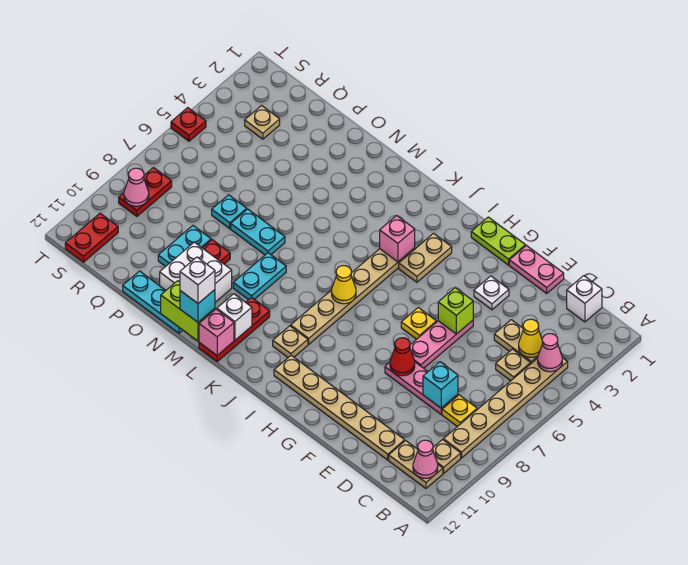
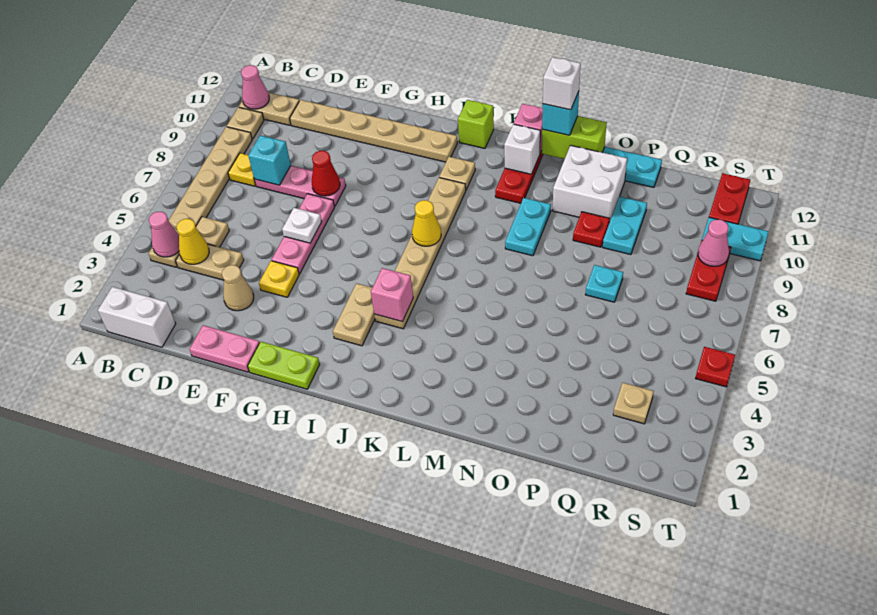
white brick C1 level 1 -> white brick B1:C1 level 1
none -> tan cone E3 level 1
white plate F3 level 1 -> white plate F6 level 2
lime brick F5 level 2 -> lime brick J12 level 1
yellow plate G6 level 1 -> yellow plate F4 level 1
cyan plate N7:O7 level 1 -> cyan plate S10:T10 level 1

